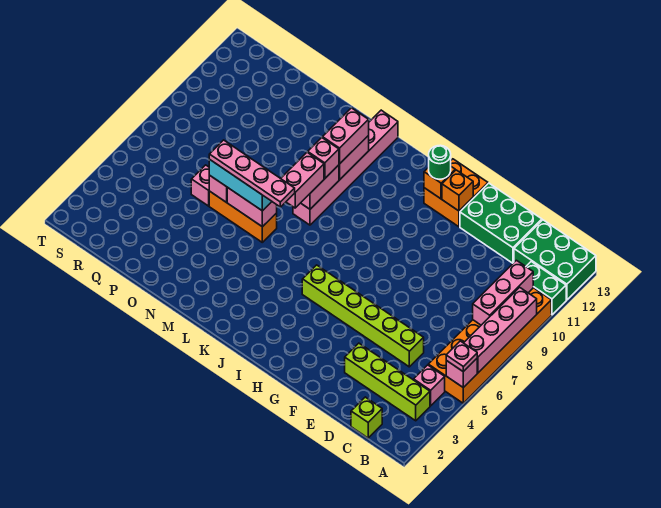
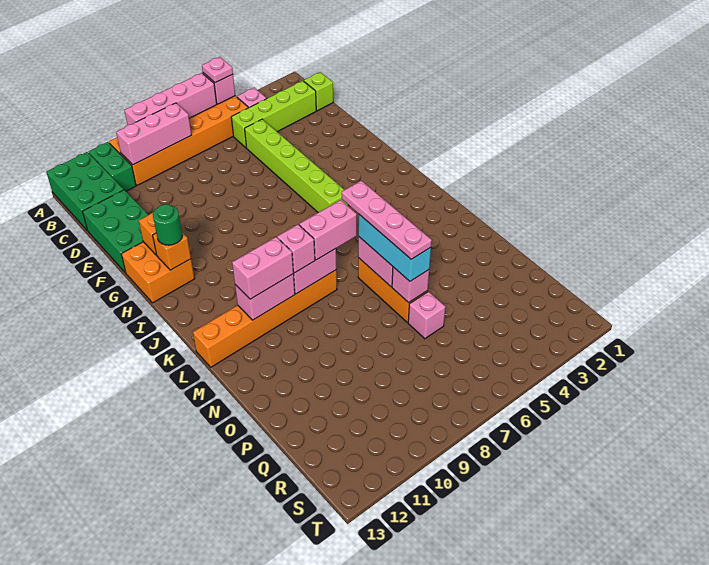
lime brick B3:E3 level 1 -> lime brick C2:C5 level 1
pink brick L8:L13 level 1 -> orange brick L8:L13 level 1

